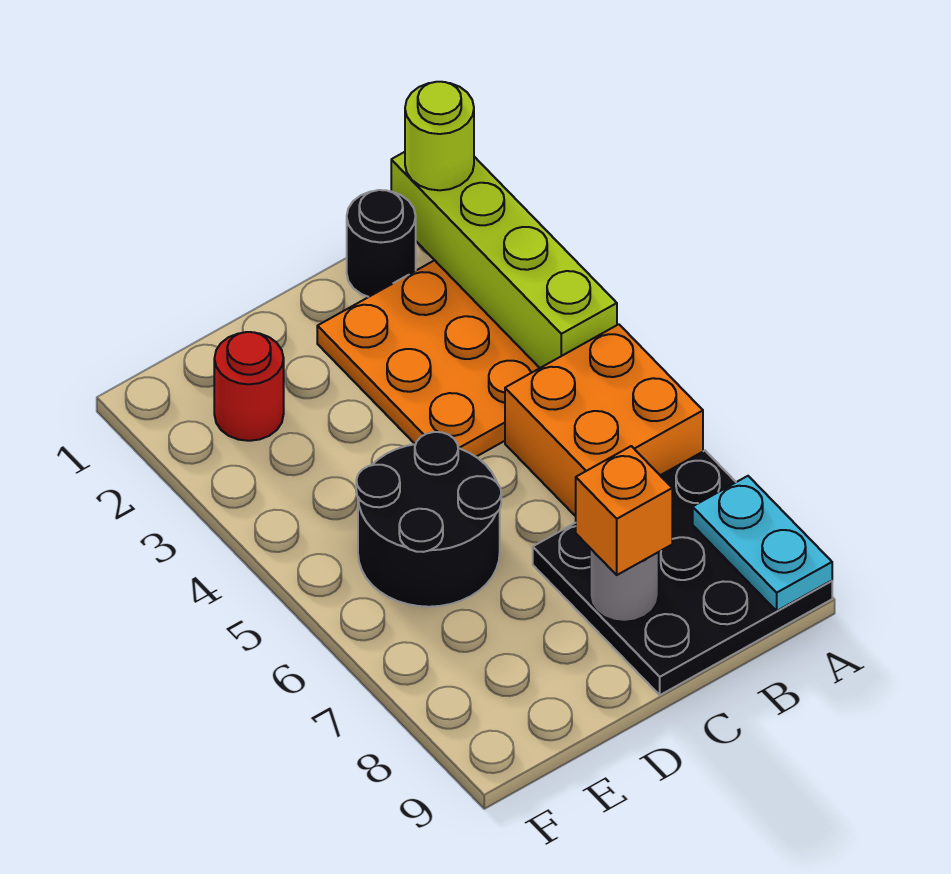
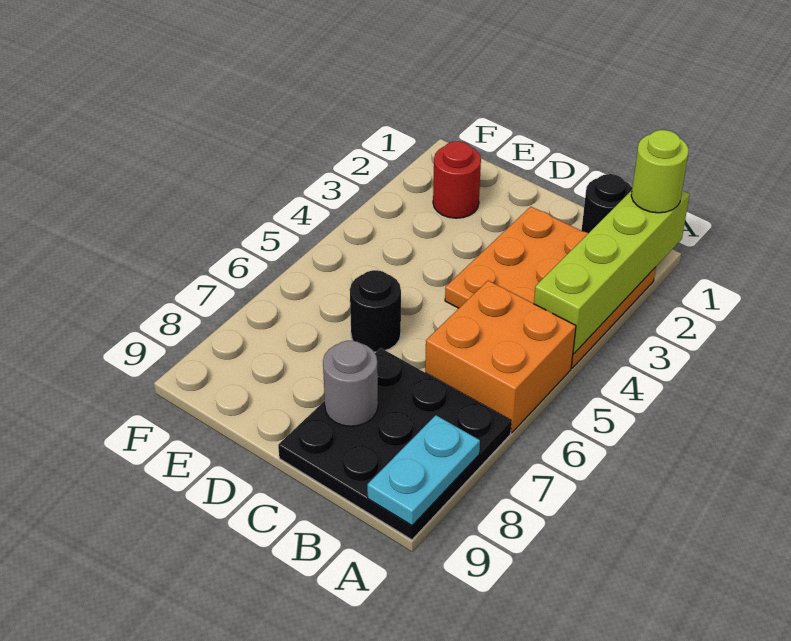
orange brick C8 level 3 -> none
black round brick D5:E6 level 1 -> black round brick D6 level 1

